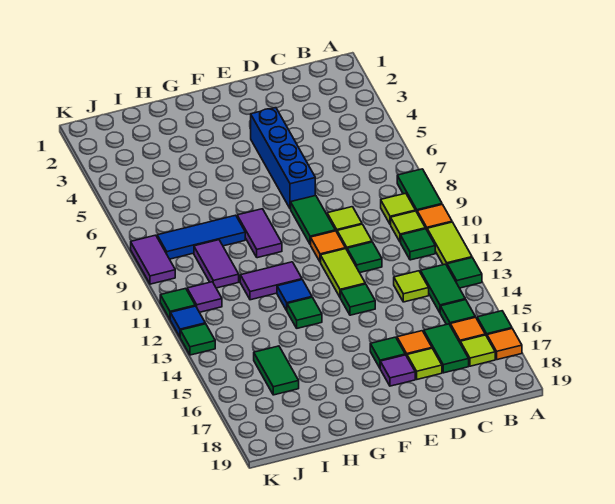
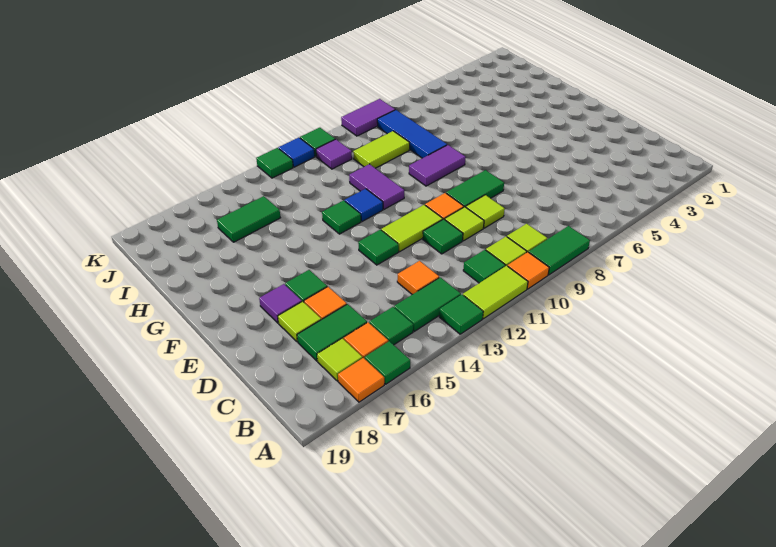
lime tile C13 level 1 -> orange tile C13 level 1
blue brick E4:E7 level 1 -> none
purple tile I9:I10 level 1 -> lime tile I9:I10 level 1

